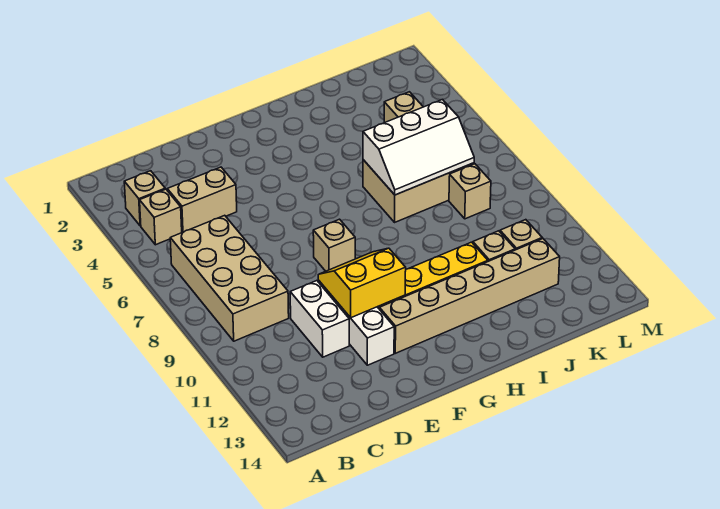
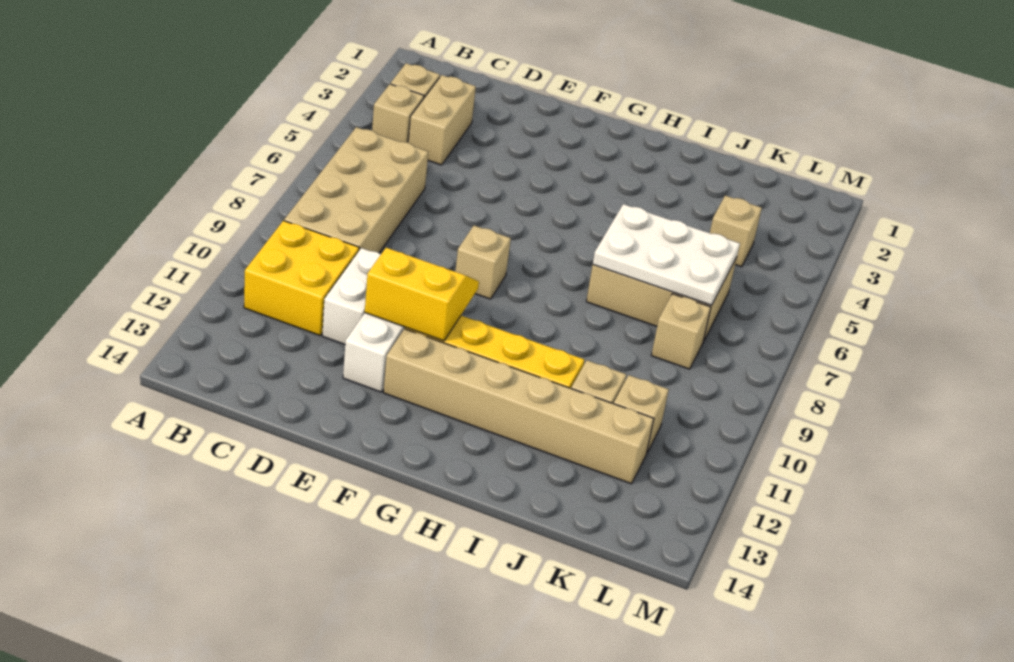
none -> yellow brick B10:C11 level 1
tan brick C4:D4 level 1 -> tan brick C3:C4 level 1
white slope I6:K7 level 2 top 6 -> white plate I6:K7 level 2

